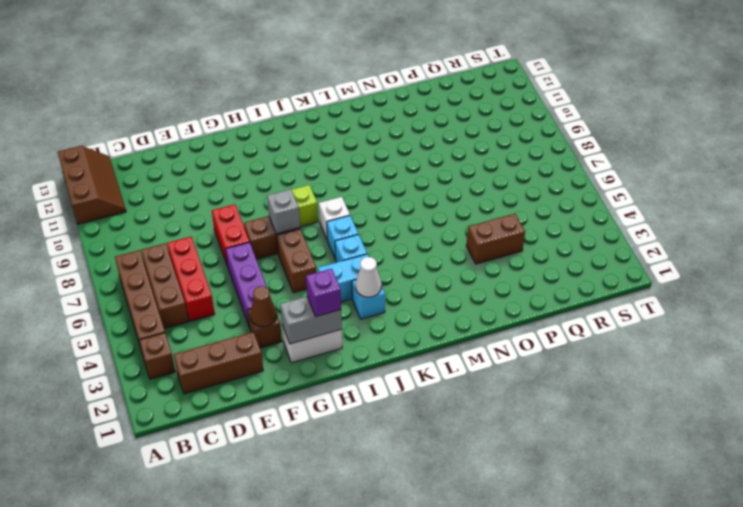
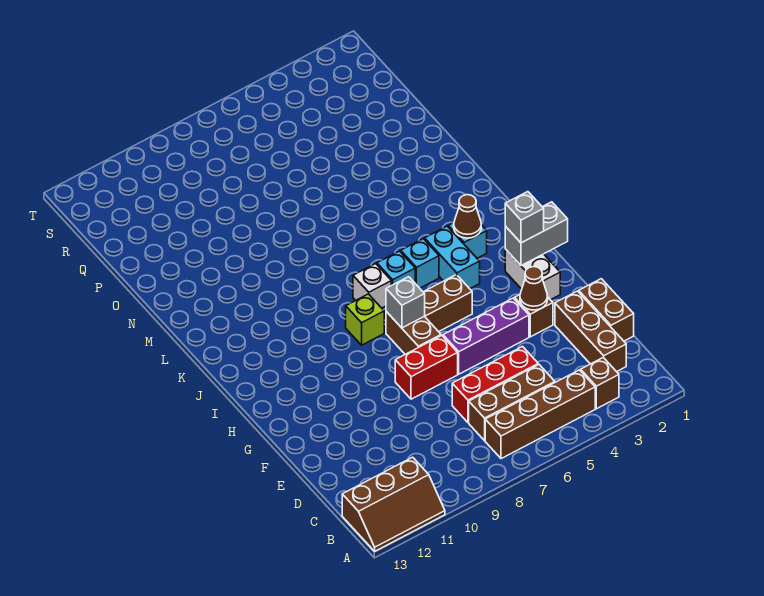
brown slope A11:B13 level 1 top A -> brown slope A11:B13 level 1 top B
grey brick G2:H2 level 2 -> grey brick H1:H2 level 2
purple brick H2 level 3 -> grey brick H2 level 3
white cone J3 level 2 -> brown cone J3 level 2
brown brick O4:P4 level 1 -> brown brick D1:E1 level 1

